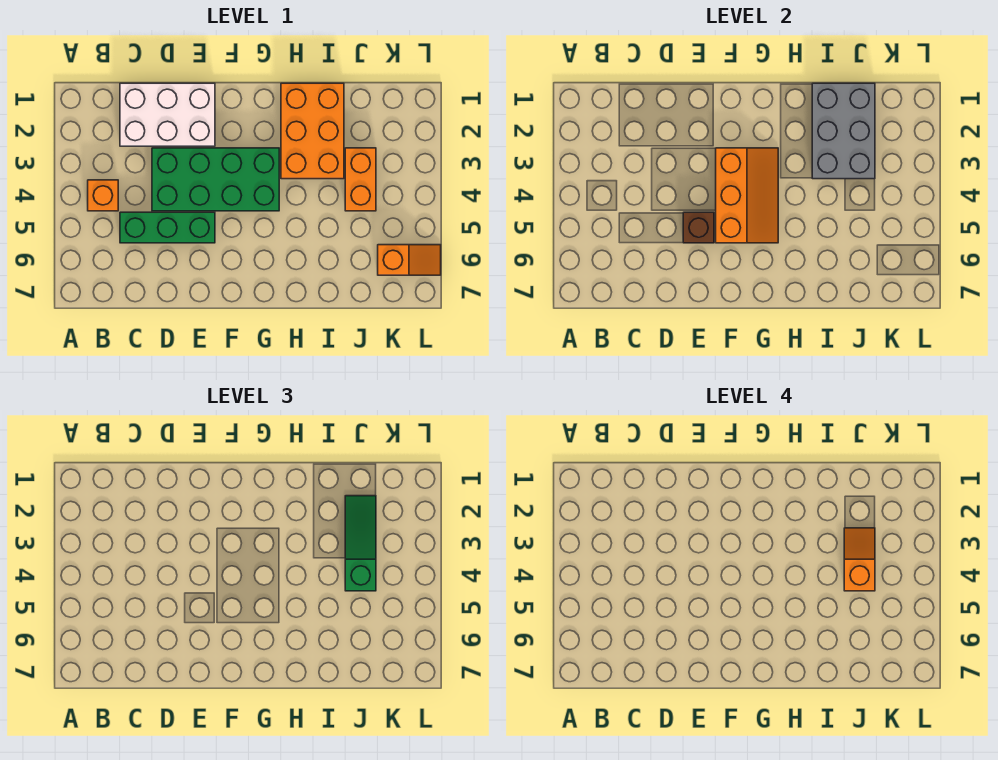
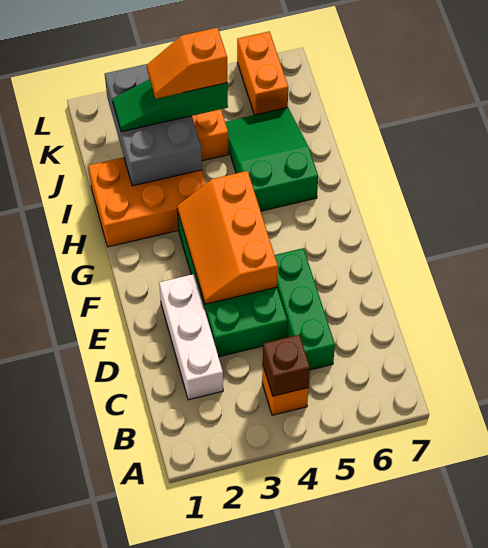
white brick C1:E2 level 1 -> white brick C2:E2 level 1
brown brick E5 level 2 -> brown brick B4 level 2
orange slope F3:G5 level 2 top F -> orange slope E3:G4 level 2 top 4
none -> green slope H5:J6 level 1 top H
grey brick I1:J3 level 2 -> grey brick I2:K3 level 2
orange slope K6:L6 level 1 top K -> orange brick K6:L6 level 1

